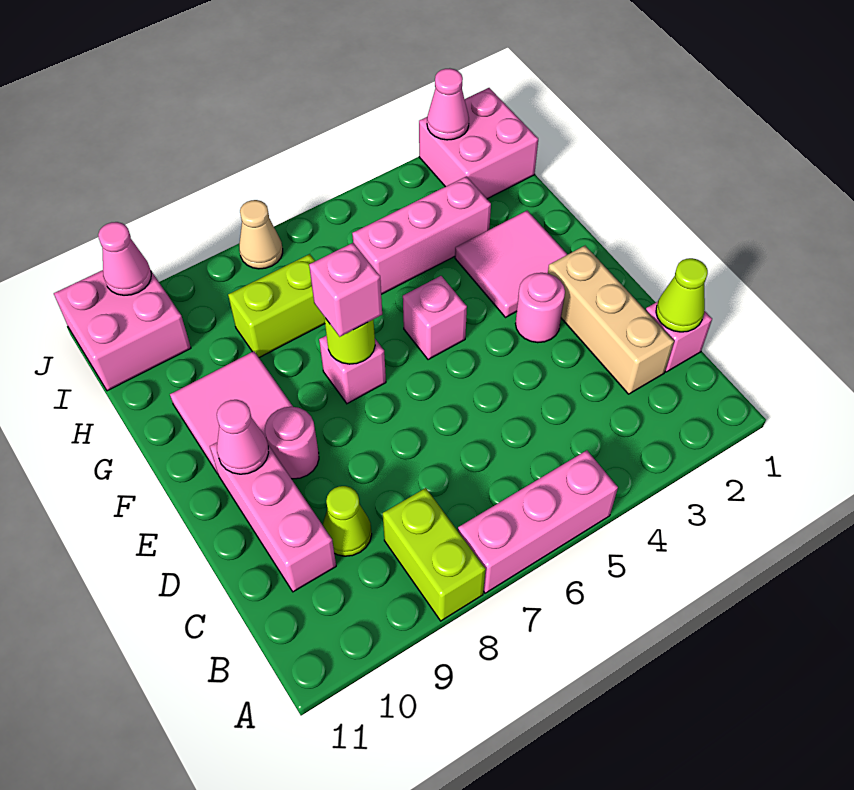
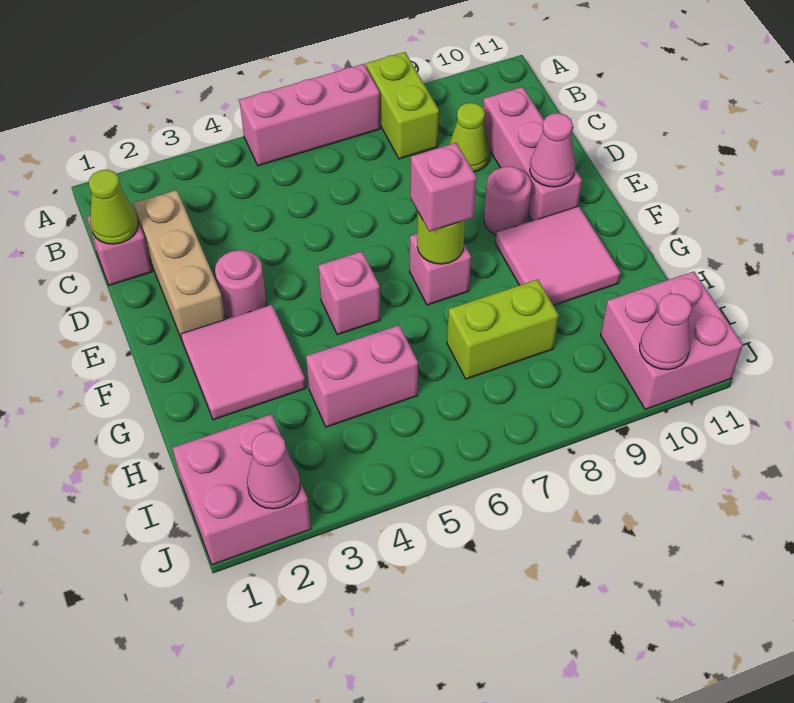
pink brick H3:H5 level 1 -> pink brick H4:H5 level 1
tan cone J7 level 1 -> none

